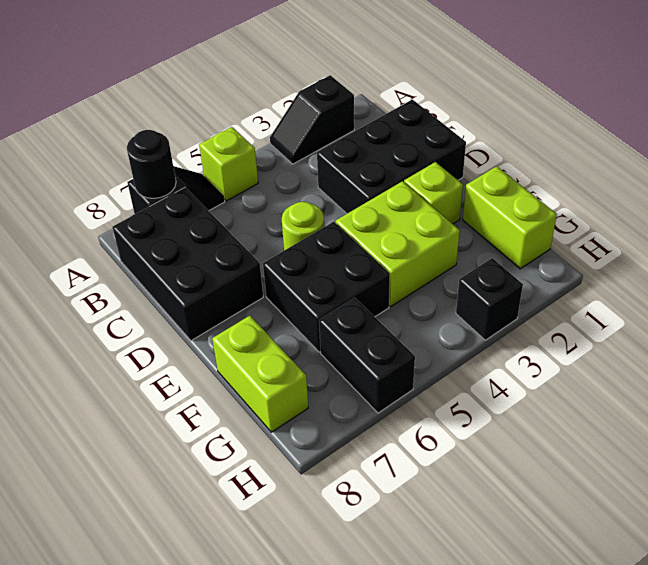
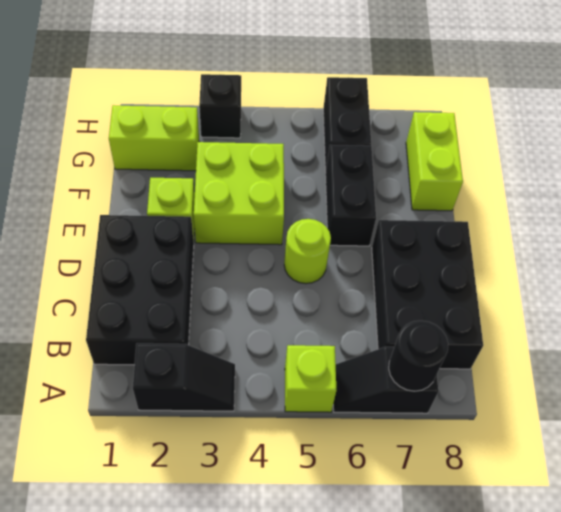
black brick C1:D3 level 1 -> black brick B1:D2 level 1
black brick E5:F6 level 1 -> black brick E6:F6 level 1
lime brick F1:G1 level 1 -> lime brick G1:G2 level 1

